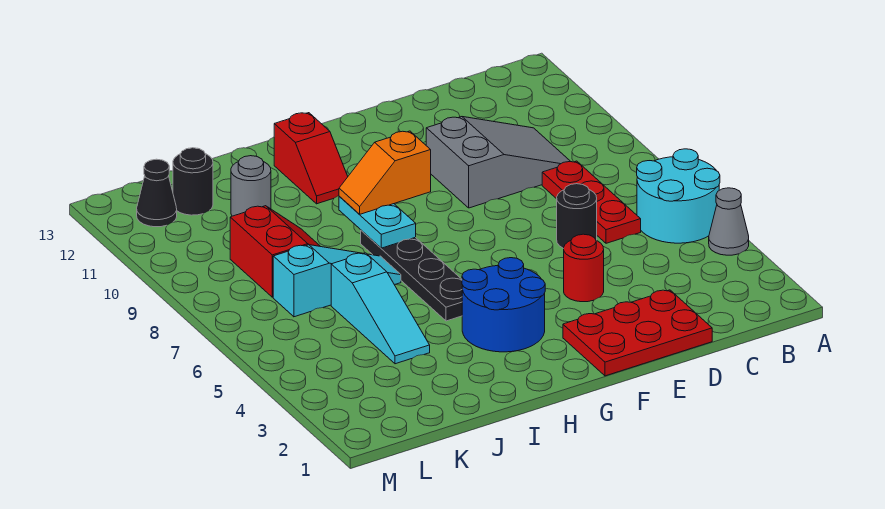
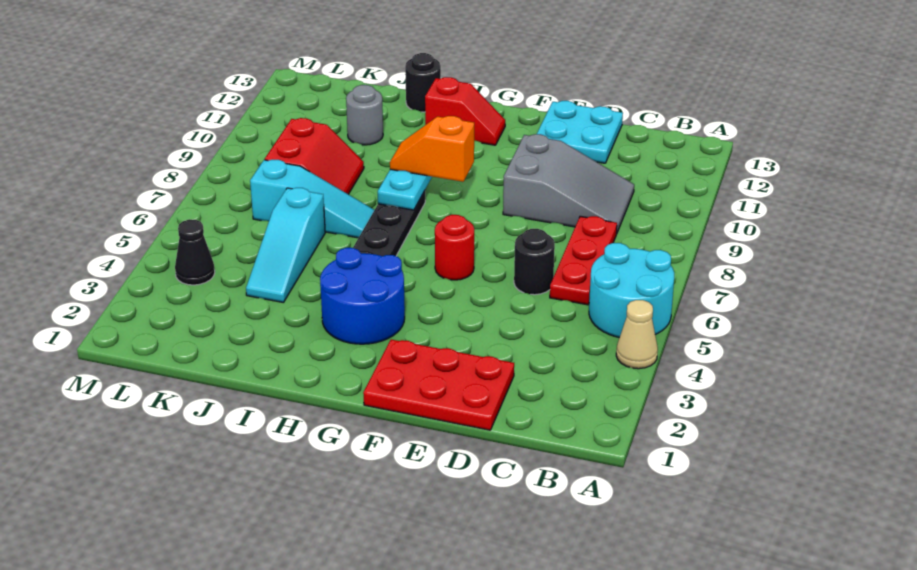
grey cone A4 level 1 -> tan cone A4 level 1
none -> cyan plate D12:E13 level 1
red round brick E4 level 1 -> red round brick F6 level 1
red slope H11:H12 level 1 top 12 -> red slope G12:H12 level 1 top H
black round brick K12 level 1 -> black round brick I13 level 1
black cone L12 level 1 -> black cone L4 level 1

